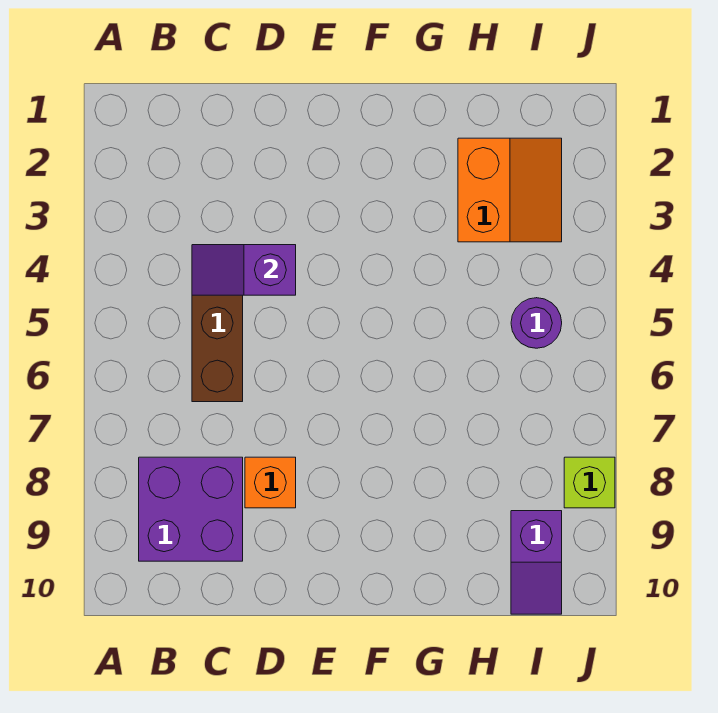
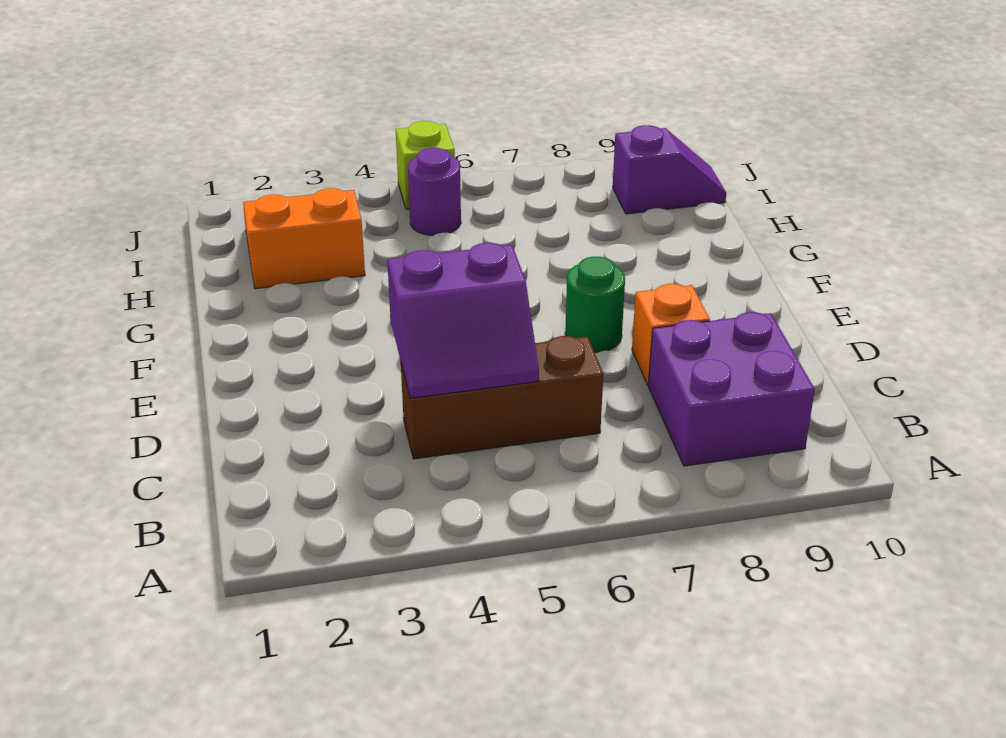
purple slope C4:D4 level 2 top D -> purple slope C4:D5 level 2 top D
none -> green round brick E7 level 1
lime brick J8 level 1 -> lime brick J5 level 1

